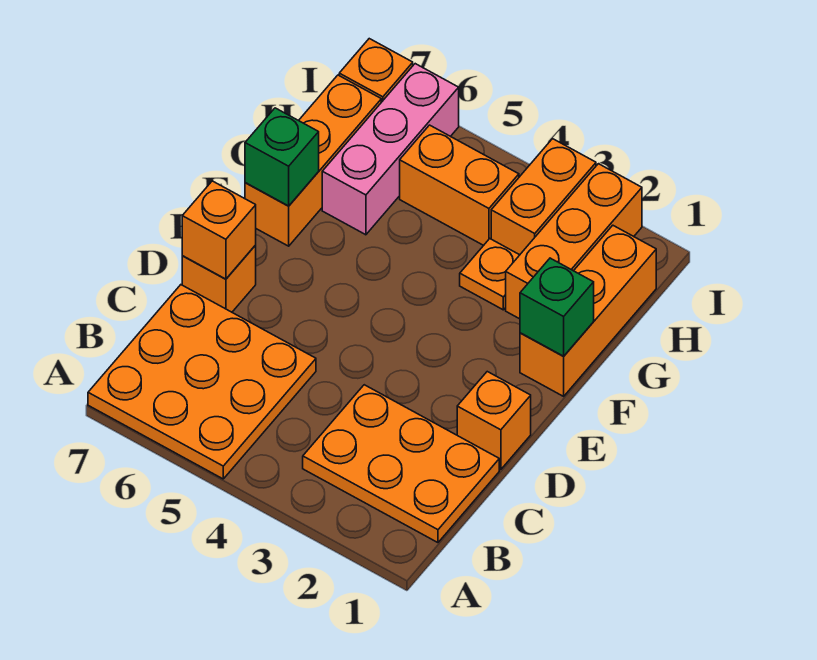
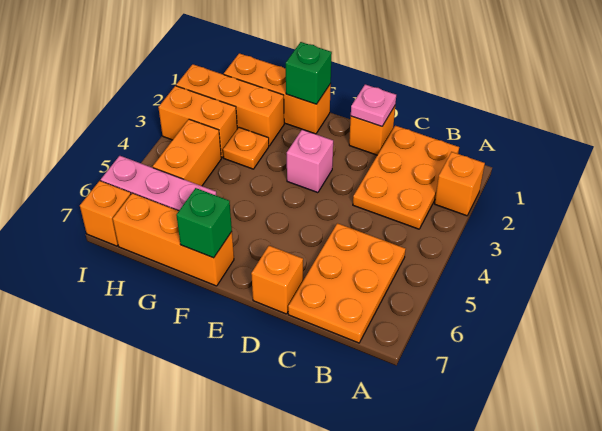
orange plate A5:C7 level 1 -> orange plate B5:C7 level 1
none -> pink plate D1 level 2
orange brick D7 level 2 -> orange brick A2 level 1
none -> pink brick E3 level 1

